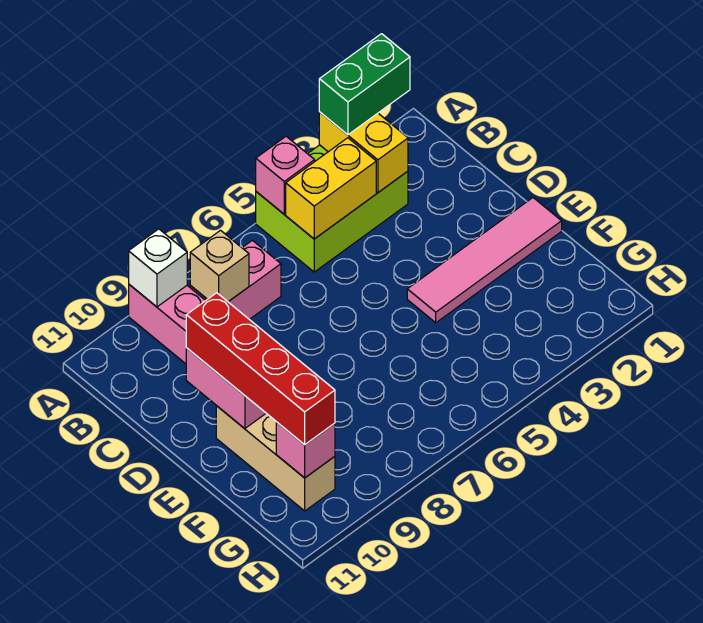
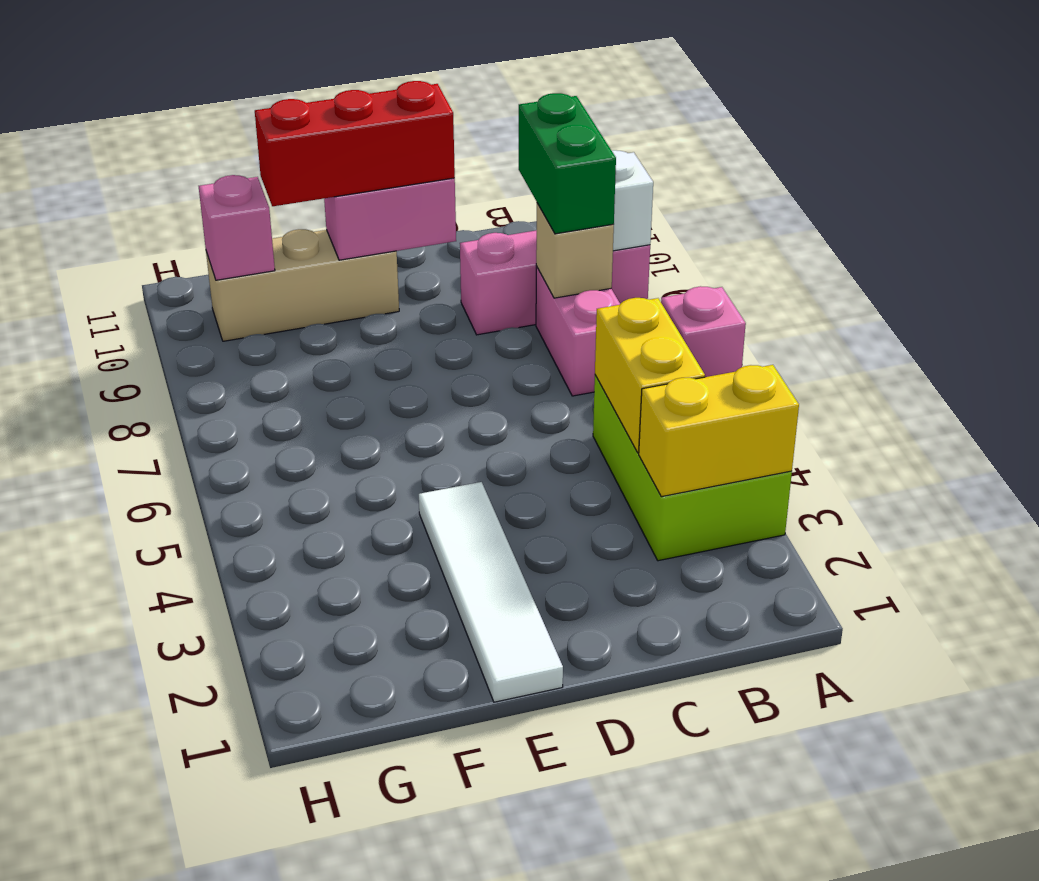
green brick A2:A3 level 3 -> green brick B8:B9 level 3
red brick D10:G10 level 3 -> red brick D10:F10 level 3
pink tile E1:E4 level 1 -> white tile E1:E4 level 1

